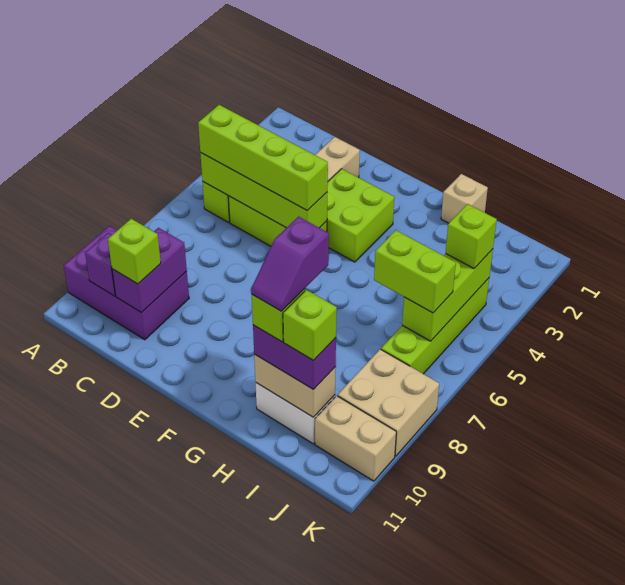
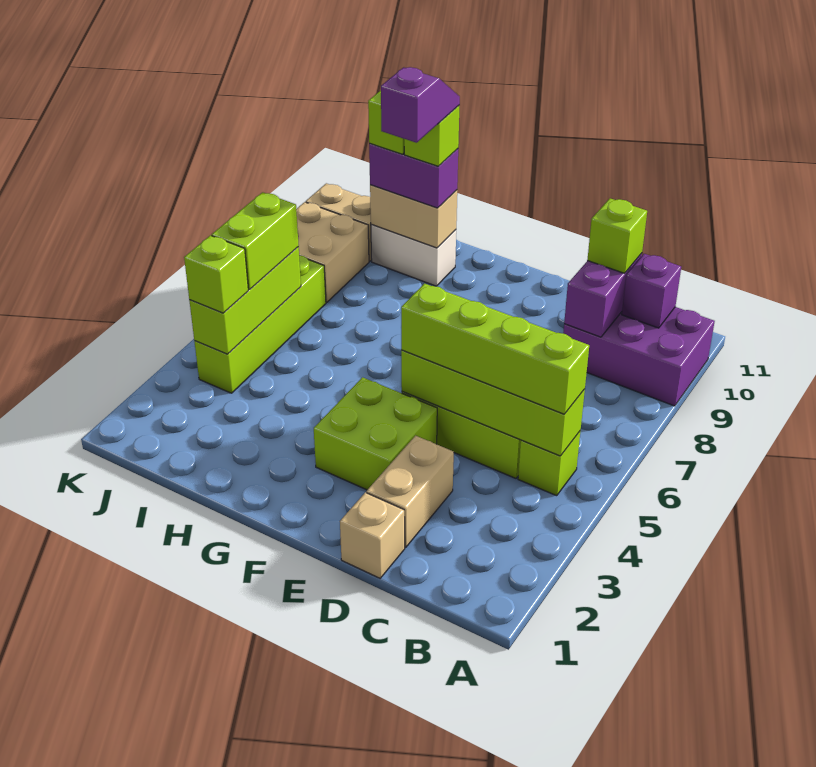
tan brick H1 level 1 -> tan brick D1 level 1
lime brick I6:J6 level 3 -> lime brick J5:J6 level 3

